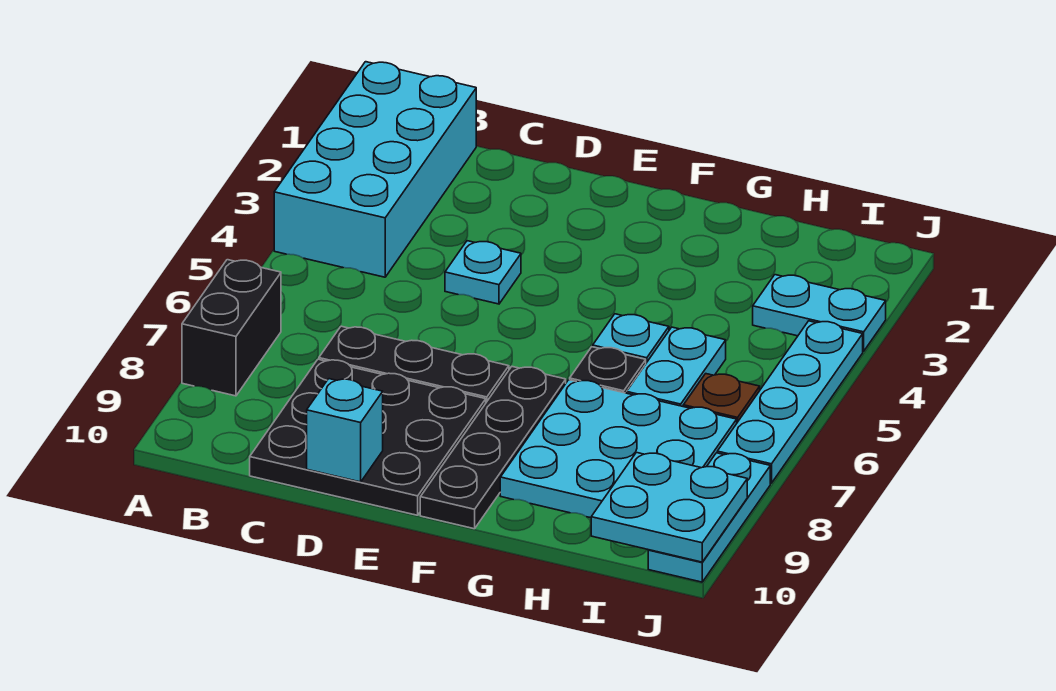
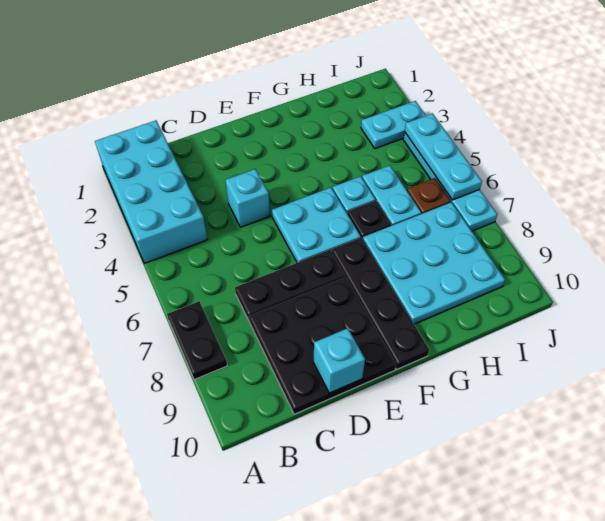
black brick A7:A8 level 1 -> black plate A7:A8 level 1
cyan plate D4 level 1 -> cyan brick D4 level 1
cyan plate I9:J10 level 2 -> cyan plate E5:F6 level 1
cyan plate J8:J10 level 1 -> cyan plate J4:J6 level 2

